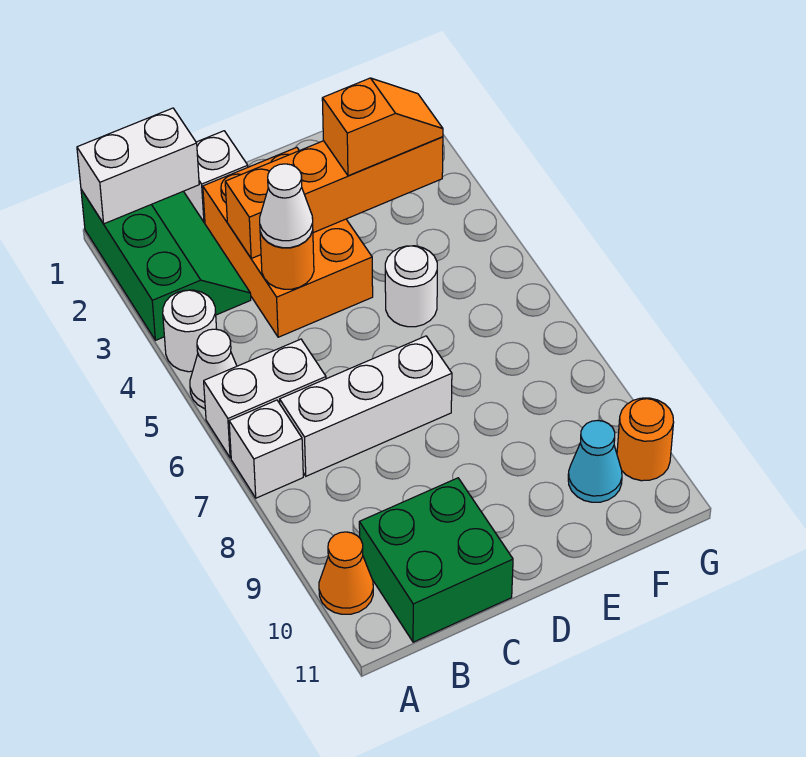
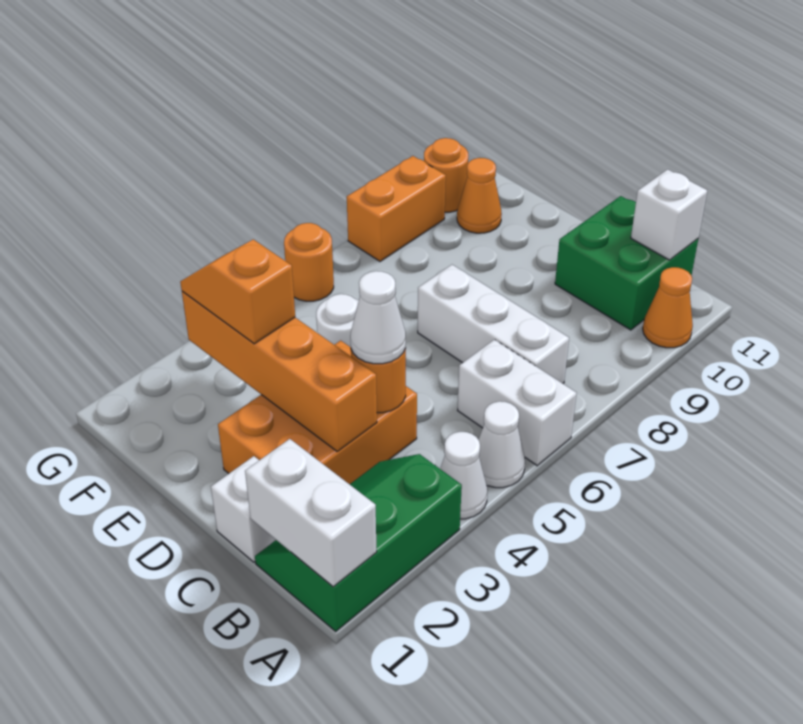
white round brick A4 level 1 -> white cone A4 level 1
white brick A7 level 1 -> white brick B11 level 2
cyan cone F10 level 1 -> orange cone F10 level 1
none -> orange round brick G6 level 1
none -> orange brick G8:G9 level 1

